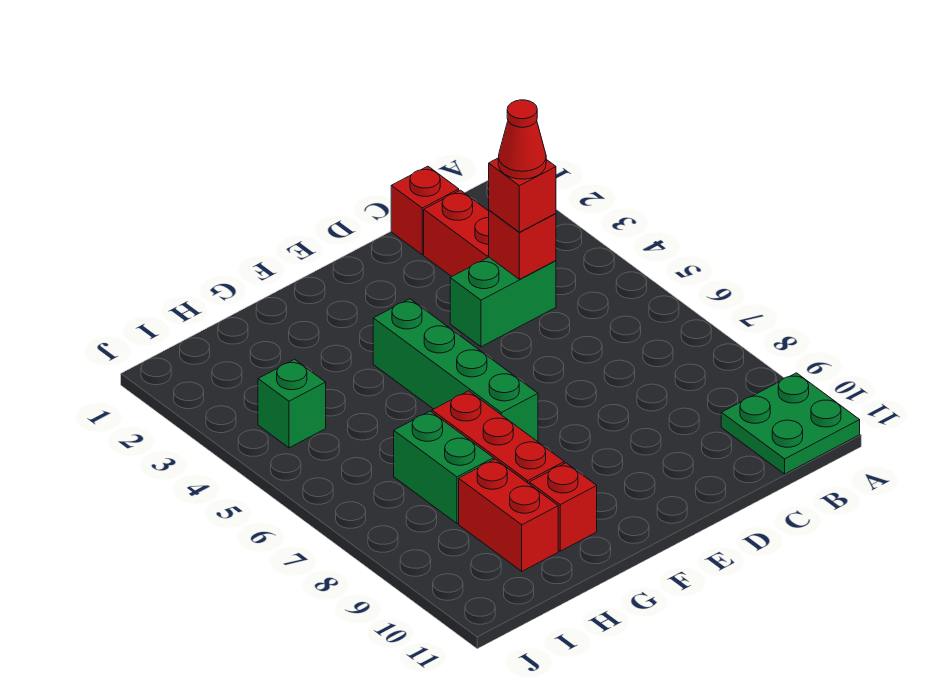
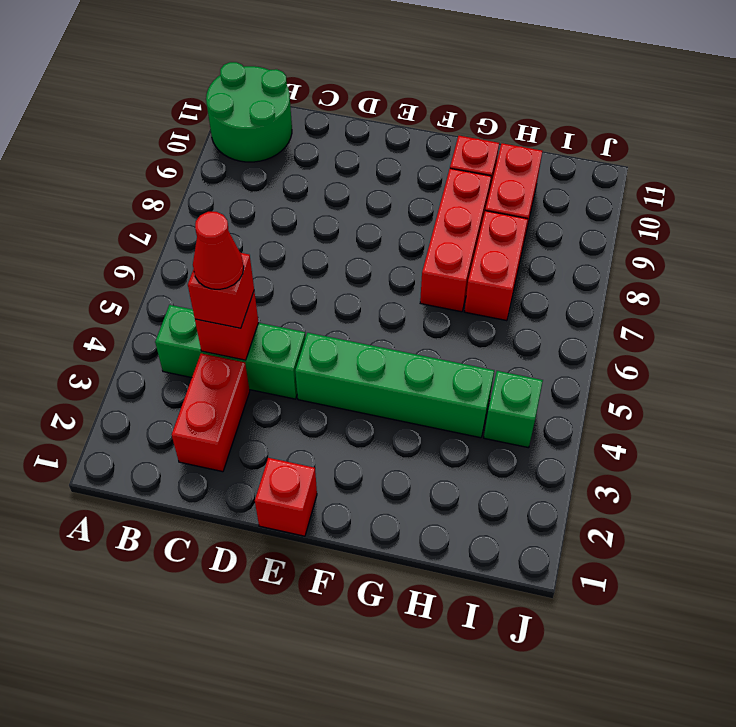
green plate A10:B11 level 1 -> green round brick A10:B11 level 1
red brick C1 level 1 -> red brick E1 level 1
green brick C4:D4 level 1 -> green brick B4:D4 level 1
green brick F4:F7 level 1 -> green brick E4:H4 level 1
green brick H7:H8 level 1 -> red brick H7:H8 level 1

